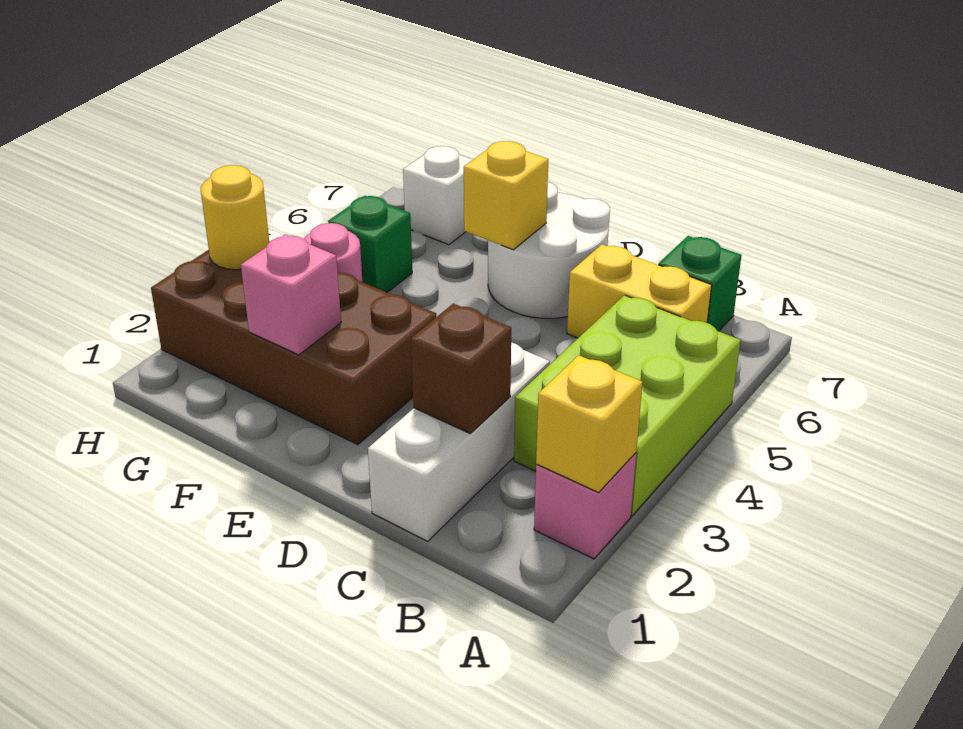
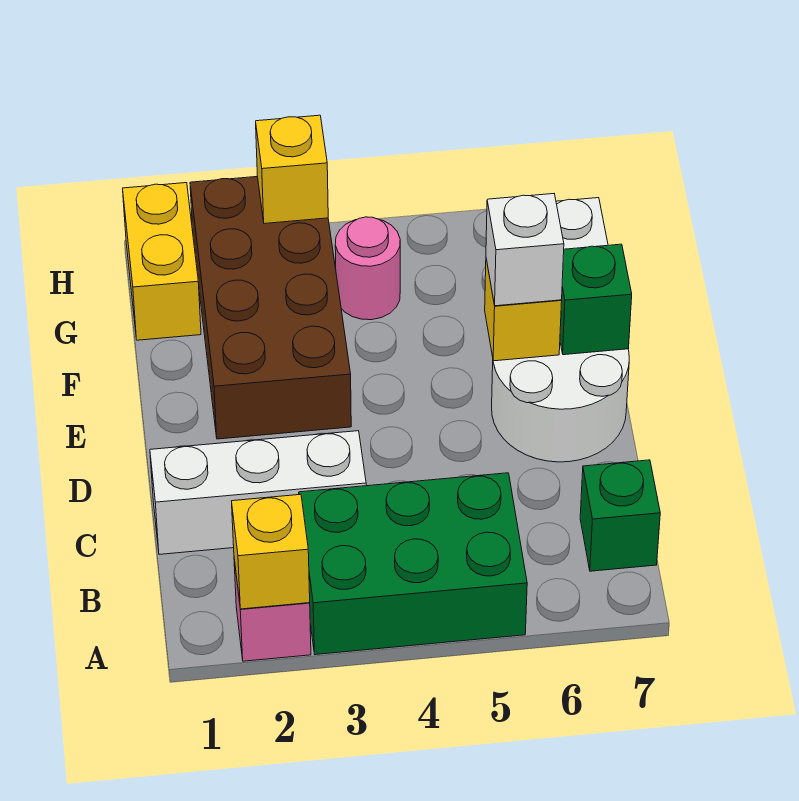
lime brick A3:B5 level 1 -> green brick A3:B5 level 1
yellow brick B6:C6 level 1 -> yellow brick G1:H1 level 1
brown brick C2 level 2 -> none
none -> white brick E6 level 3
pink brick F2 level 2 -> none
green brick G5 level 1 -> green brick E7 level 2
yellow round brick H3 level 2 -> yellow brick H3 level 2

